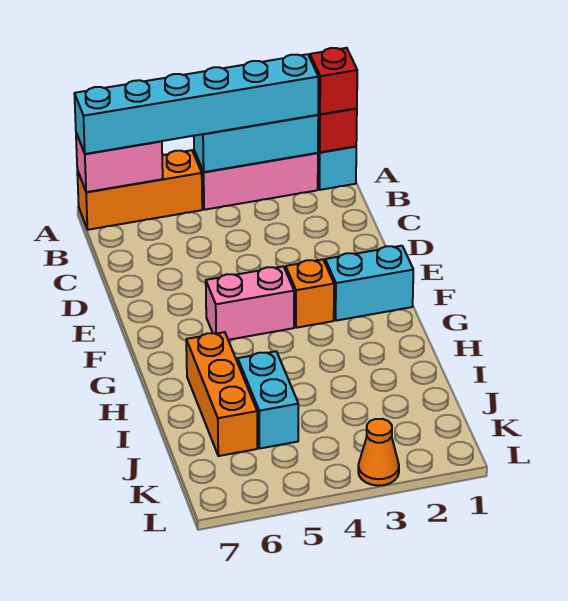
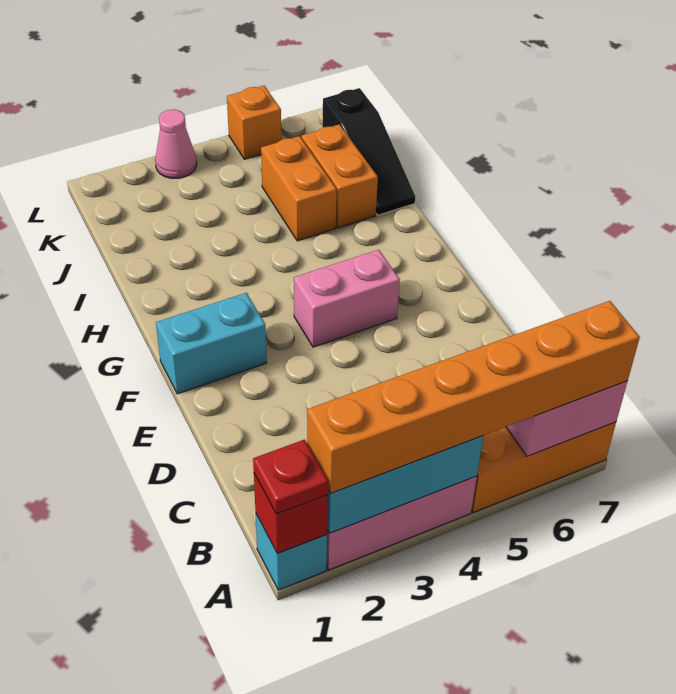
red brick A1 level 3 -> red plate A1 level 3
cyan brick A2:A7 level 3 -> orange brick A2:A7 level 3
orange brick F3 level 1 -> orange brick L5 level 1
orange brick H6:J6 level 1 -> orange brick I6:J6 level 1
cyan brick I5:J5 level 1 -> orange brick I5:J5 level 1
none -> black slope I7:K7 level 1 top K
orange cone L3 level 1 -> pink cone L3 level 1

